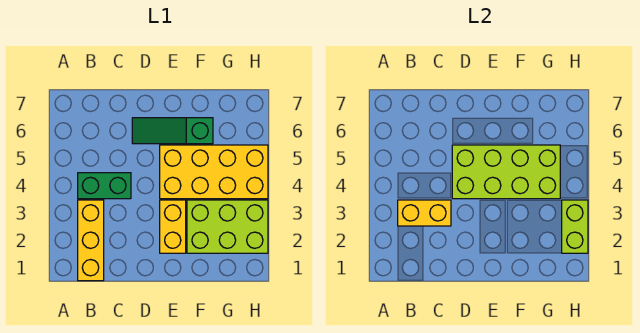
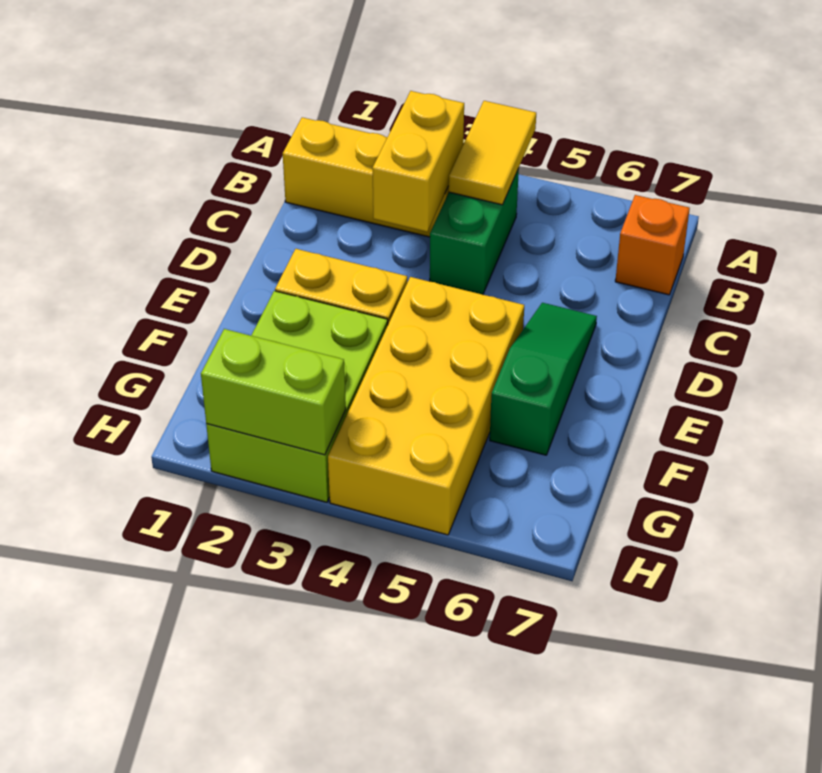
none -> yellow tile A4:B4 level 2
none -> orange brick B7 level 1
lime brick D4:G5 level 2 -> none

